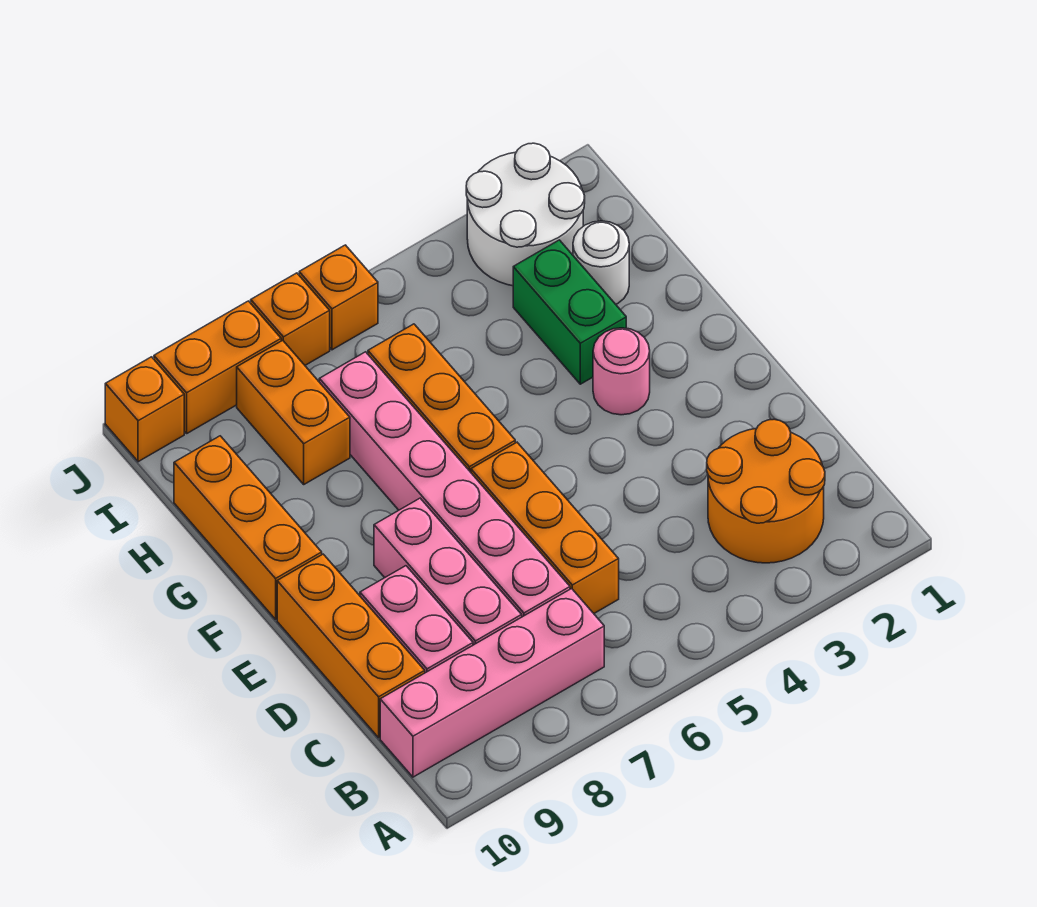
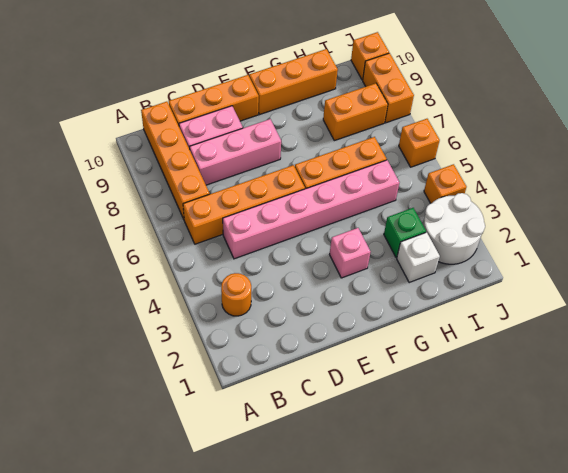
orange round brick B2:C3 level 1 -> orange round brick B3 level 1
pink brick B7:B10 level 1 -> orange brick B7:B10 level 1
orange brick C6:E6 level 1 -> orange brick B6:E6 level 1
pink brick C7:H7 level 1 -> pink brick C5:H5 level 1
pink round brick F3 level 1 -> pink brick F3 level 1
green brick G3:H3 level 1 -> green brick H3 level 1
white round brick H2 level 1 -> white brick H2 level 1
orange brick J7 level 1 -> orange brick J4 level 1

